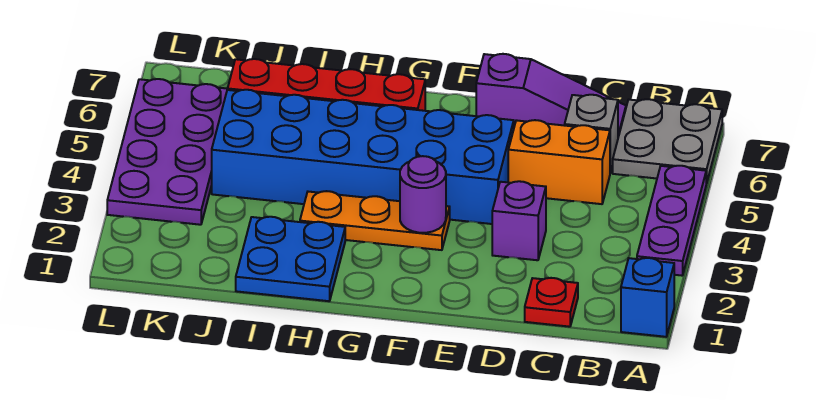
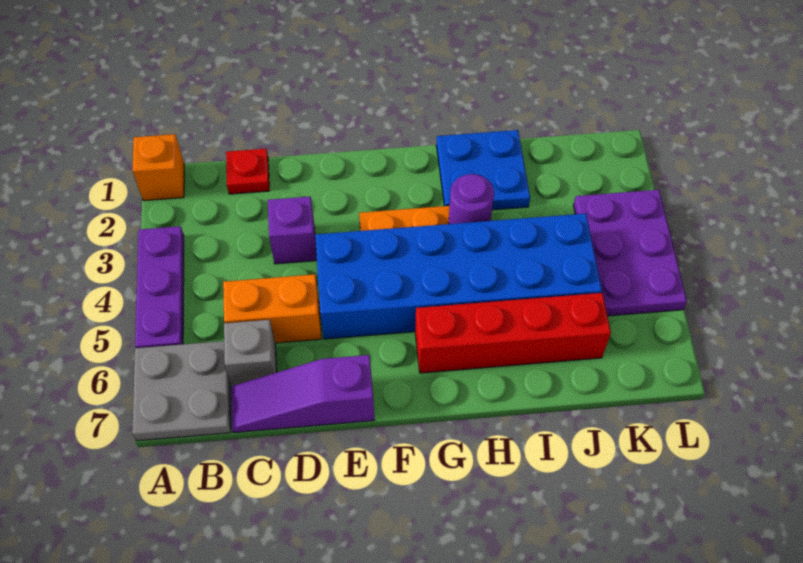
blue brick A1 level 1 -> orange brick A1 level 1
purple round brick F3 level 2 -> purple round brick H3 level 2
purple plate K3:L6 level 1 -> purple plate K3:L5 level 1

